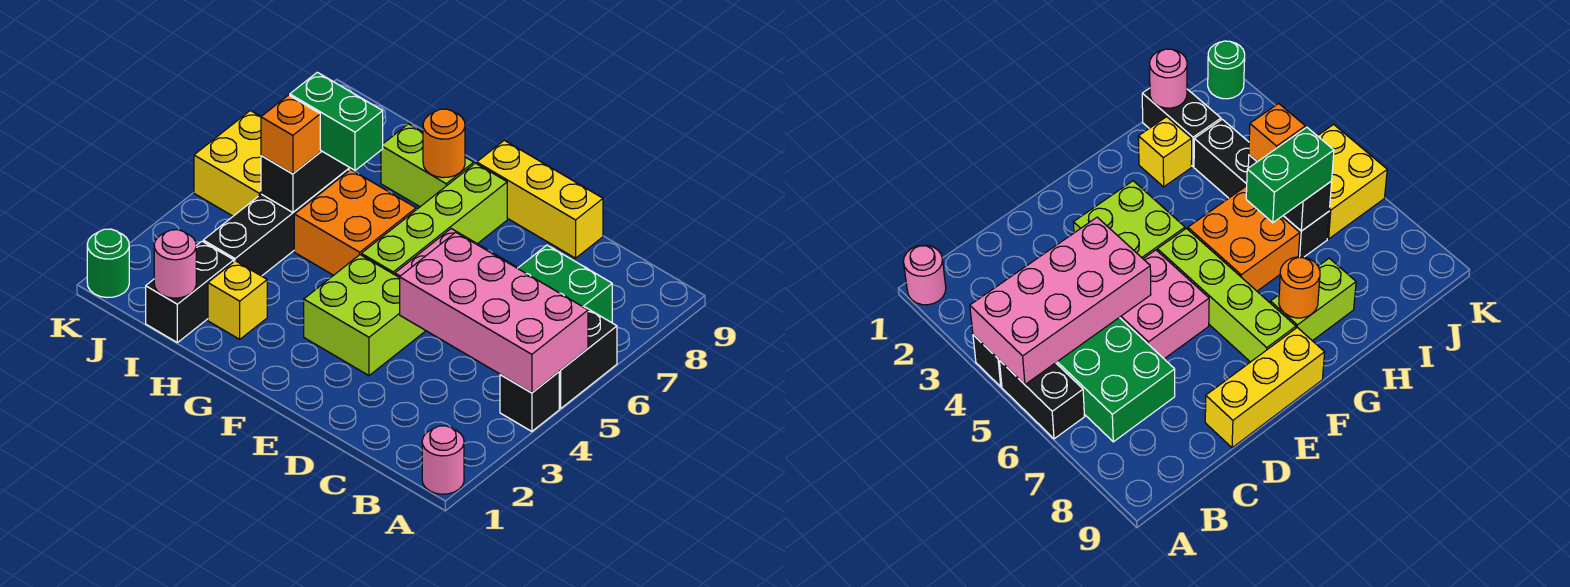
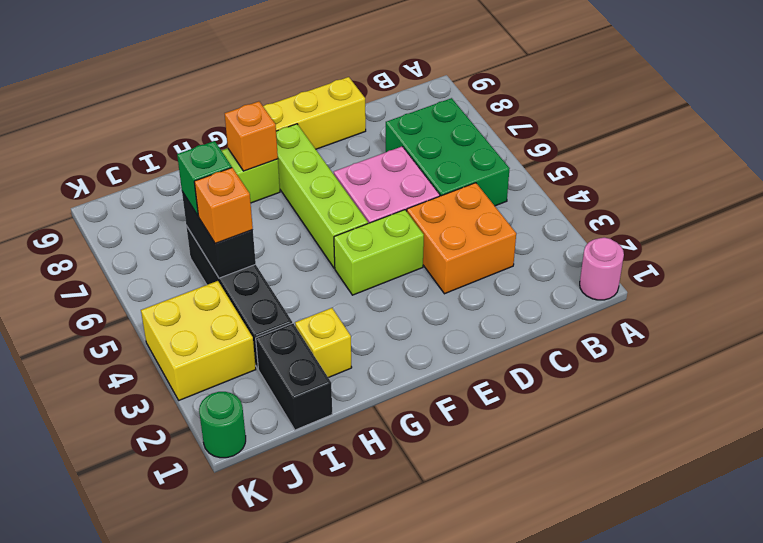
black brick A4 level 1 -> none
pink brick A4:D5 level 2 -> none
black brick A5:A6 level 1 -> none
lime brick E3:F4 level 1 -> lime brick E4:F4 level 1
orange brick G5:H6 level 1 -> orange brick C3:D4 level 1
orange round brick G8 level 2 -> orange brick G8 level 2
green brick H6:I6 level 3 -> green brick I6 level 3
pink round brick I1 level 2 -> none
yellow brick J5:K6 level 1 -> yellow brick J3:K4 level 1

